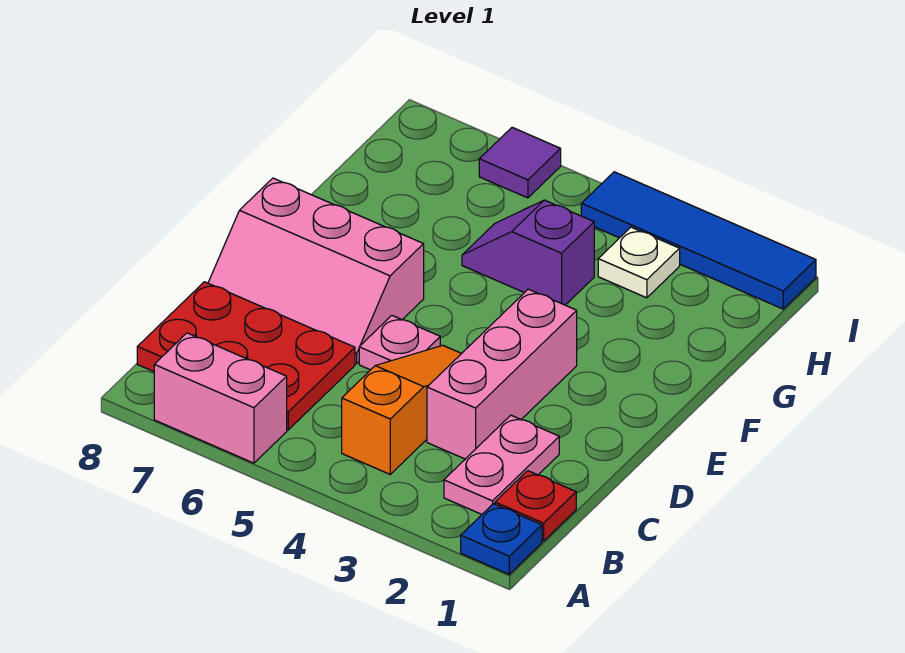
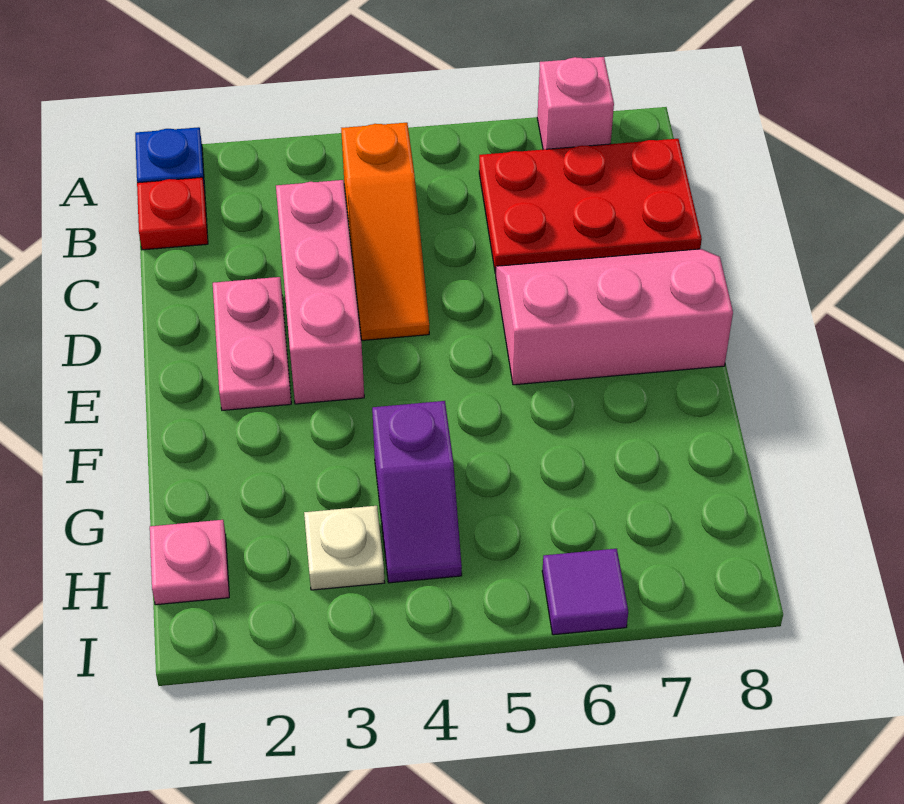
pink brick A6:A7 level 1 -> pink brick A7 level 1
pink plate B2:C2 level 1 -> pink plate D2:E2 level 1
pink plate D5 level 1 -> pink plate H1 level 1
purple slope G4:G5 level 1 top 4 -> purple slope G4:H4 level 1 top G
blue tile I1:I4 level 1 -> none

